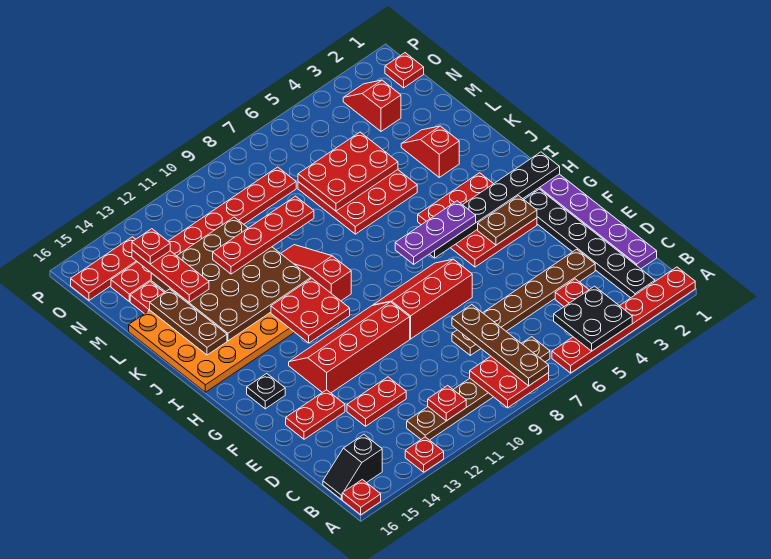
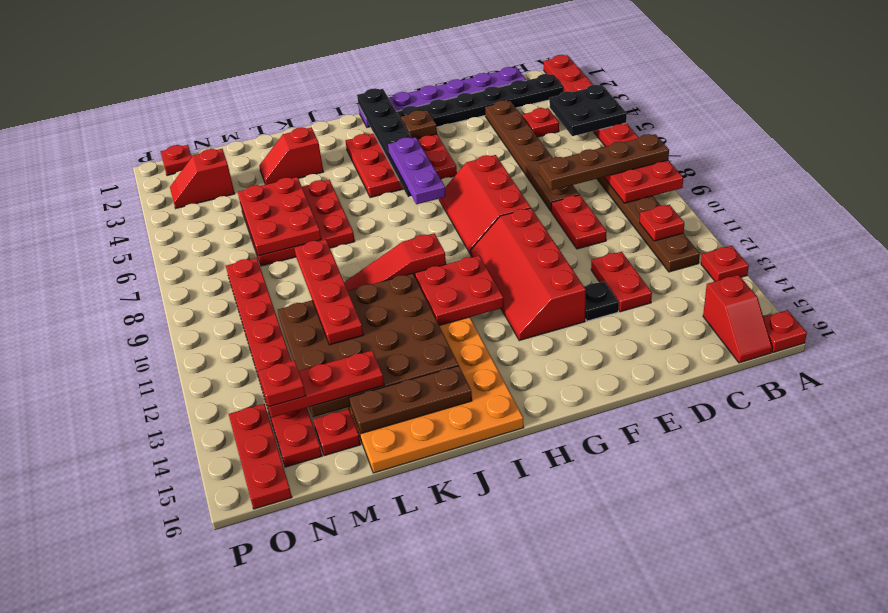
black slope B15:B16 level 1 top 15 -> red slope B15:B16 level 1 top 15
red plate E14:E15 level 1 -> red plate D9:D10 level 1
brown plate G3:G4 level 2 -> brown plate G3 level 2
black plate G15 level 1 -> black plate E13 level 1

